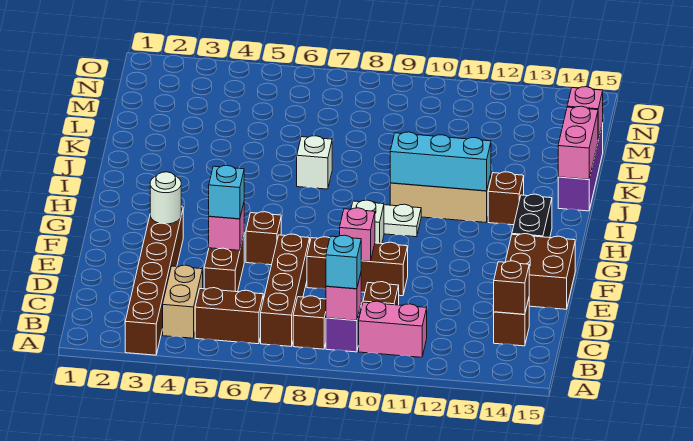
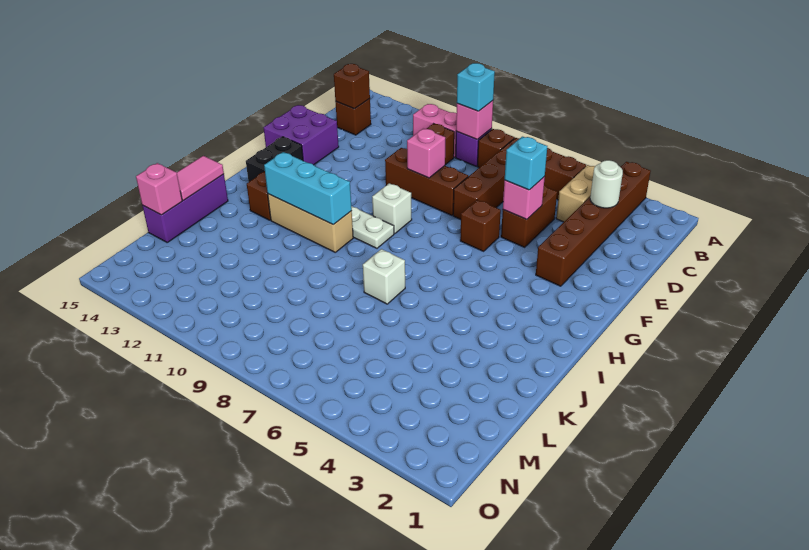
brown brick E14:F15 level 1 -> purple brick E14:F15 level 1
white round brick F3 level 2 -> white round brick C3 level 2
pink brick J15:K15 level 2 -> pink tile J15:K15 level 2

